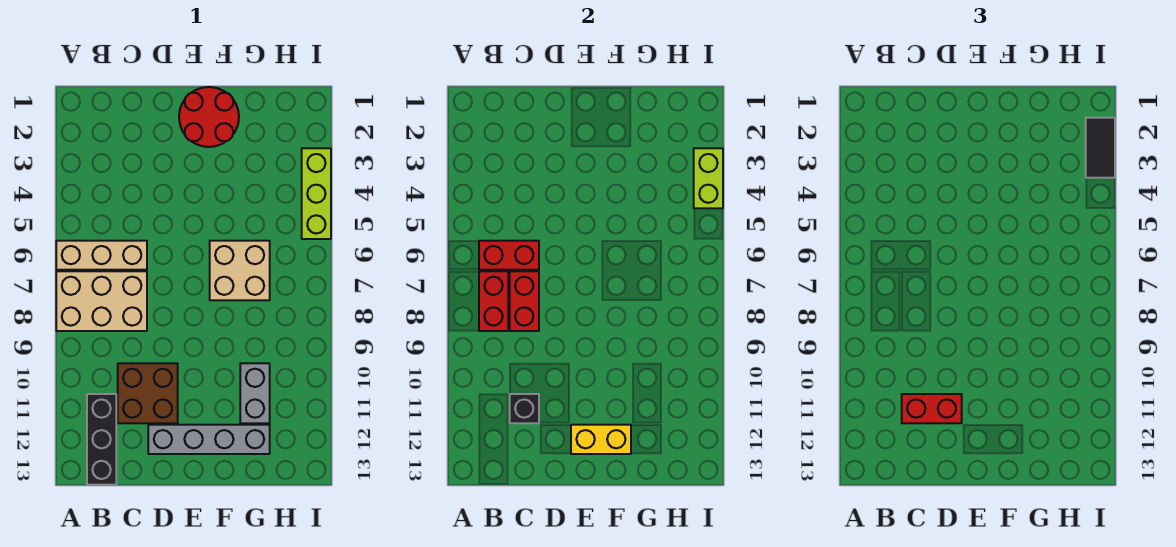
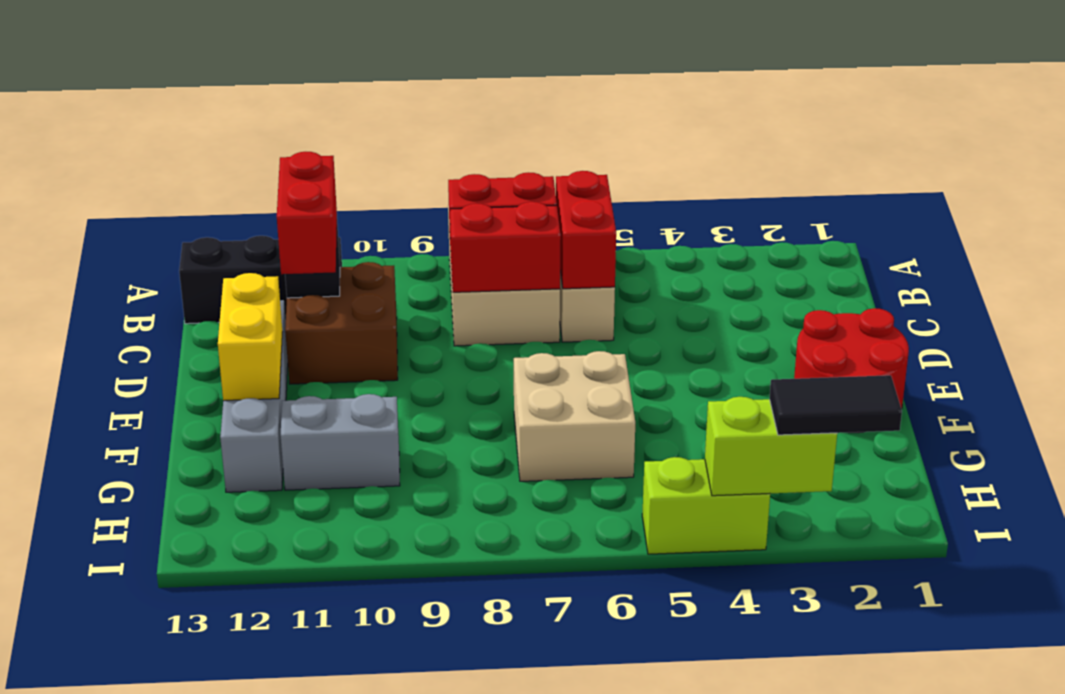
lime brick I3:I5 level 1 -> lime brick I4:I5 level 1

